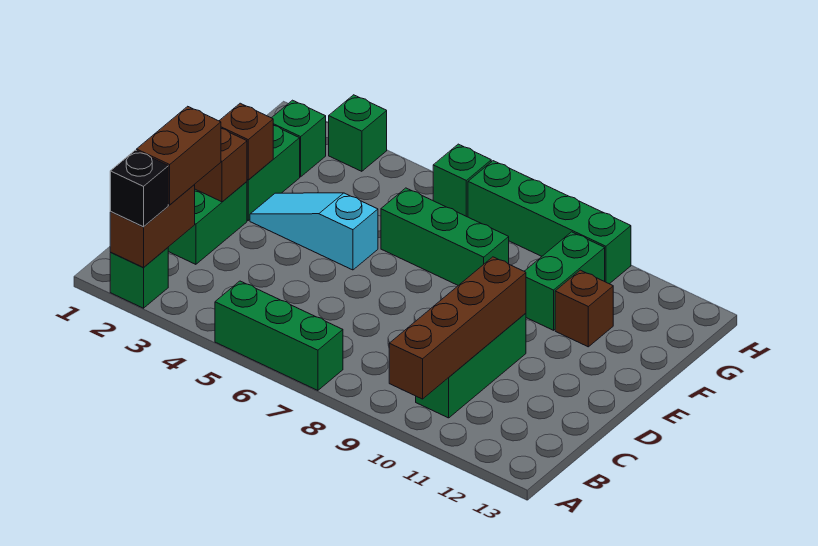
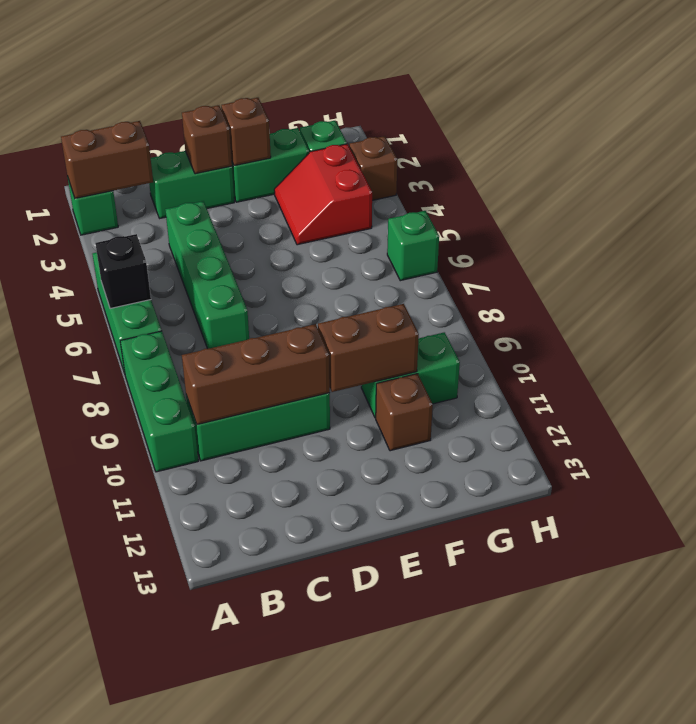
black brick A2 level 3 -> black brick A6 level 2
brown brick A10:D10 level 2 -> brown brick B10:D10 level 2
brown brick B2:C2 level 3 -> brown brick E10:F10 level 2
cyan slope E3:E5 level 1 top 5 -> none
none -> red slope F3:G4 level 1 top G
green brick F6:F8 level 1 -> green brick A8:A10 level 1
green brick H3 level 1 -> brown brick H3 level 1
green brick H7:H10 level 1 -> green brick C4:C7 level 1

